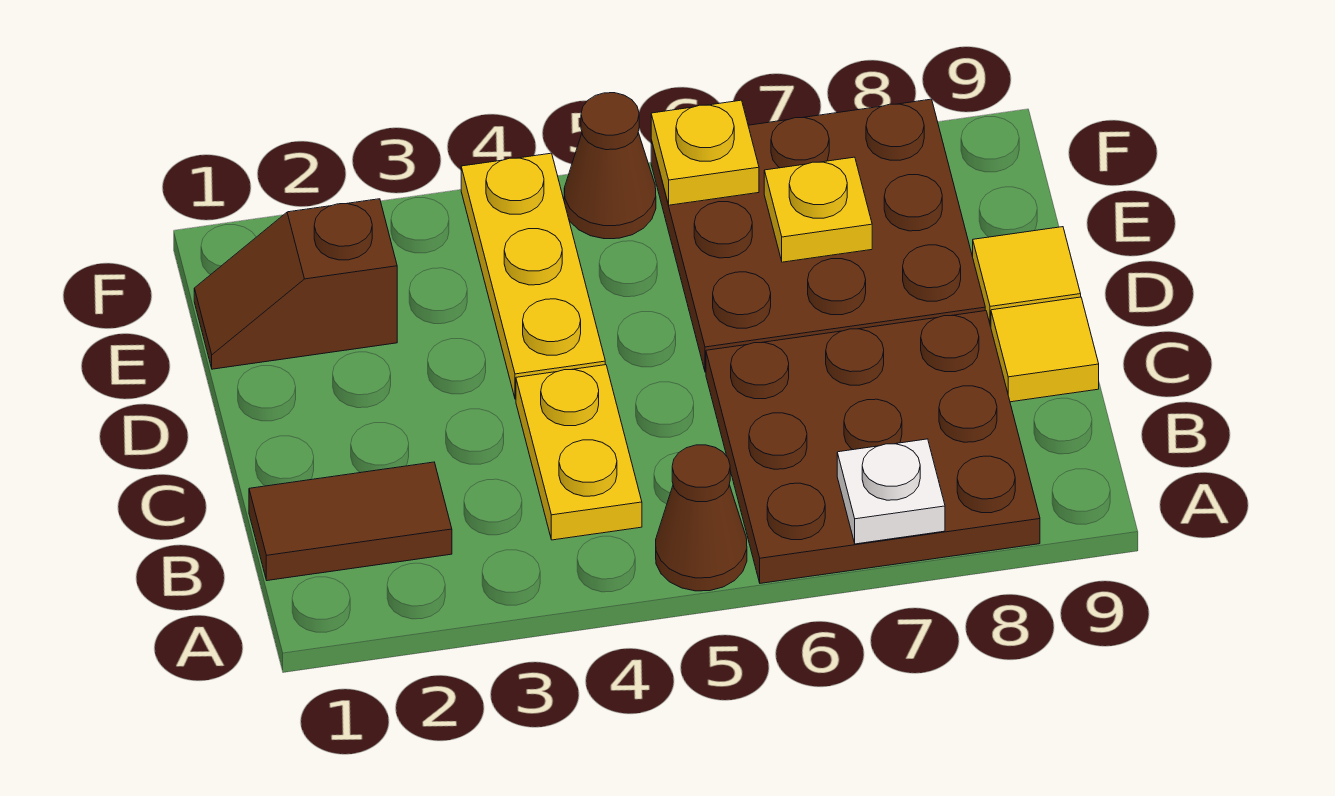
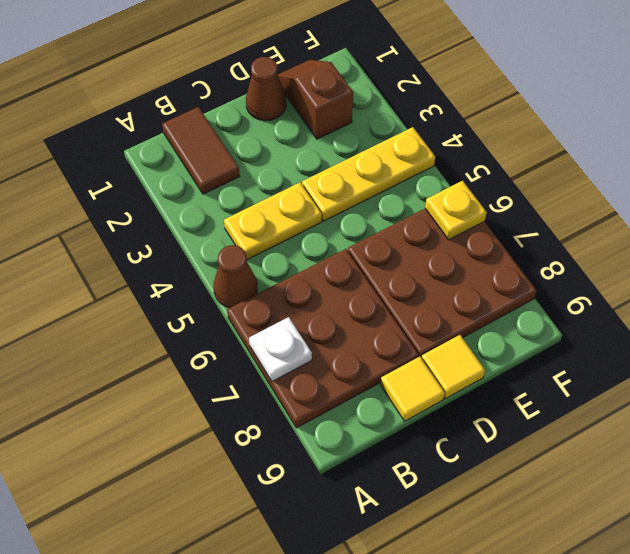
yellow plate E7 level 2 -> none
brown cone F5 level 1 -> brown cone D1 level 1

